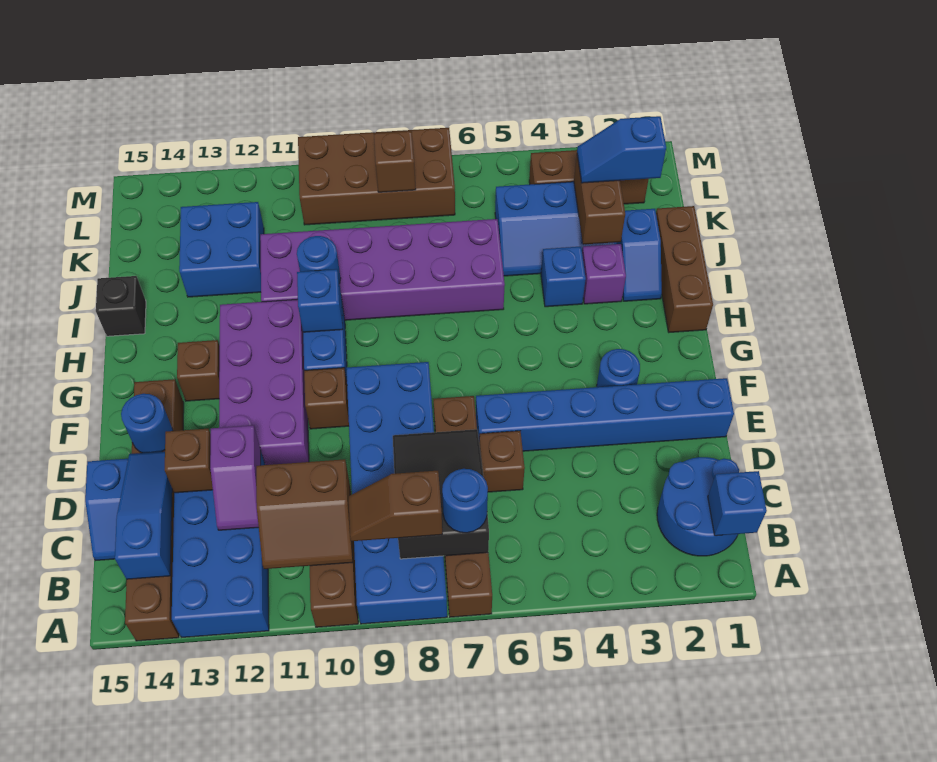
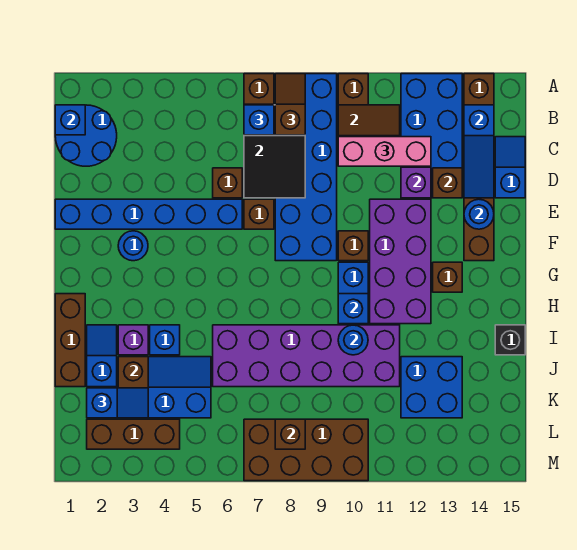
blue round brick B7 level 3 -> blue brick B7 level 3
brown slope B8:B9 level 3 top 8 -> brown slope A8:B8 level 3 top B
none -> pink brick C10:C12 level 3

